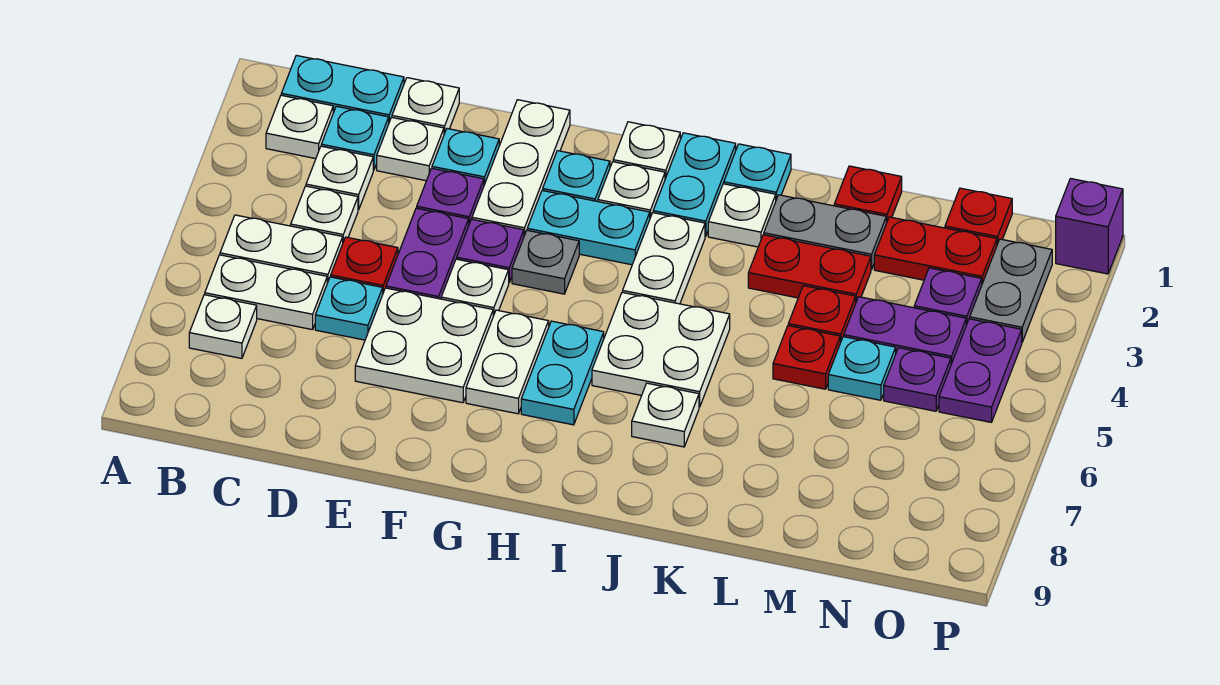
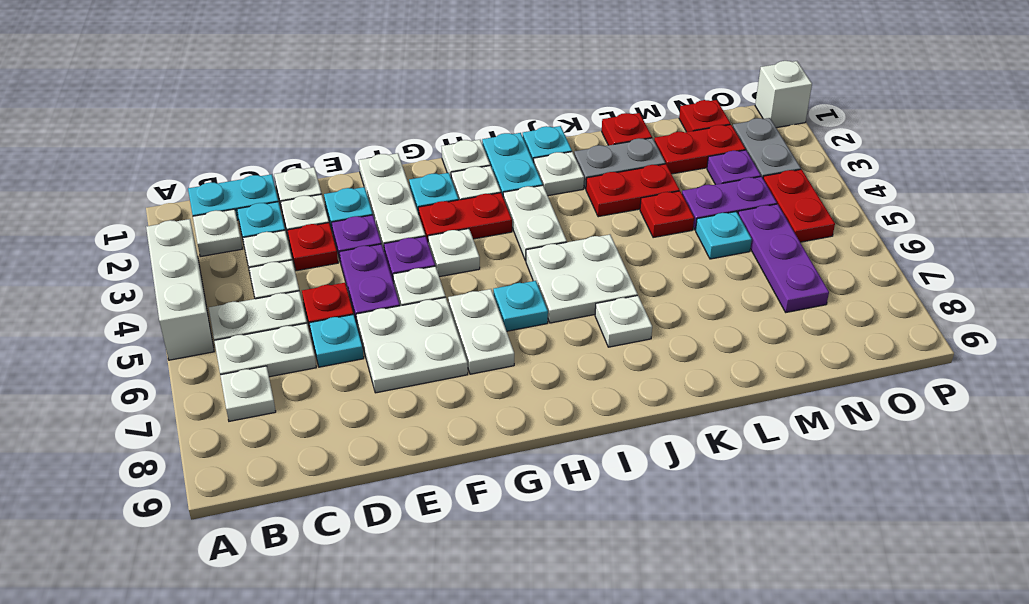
none -> white brick A3:A5 level 1
cyan plate G3:H3 level 1 -> red plate G3:H3 level 1
grey plate G4 level 1 -> white plate G4 level 1
cyan plate H6:H7 level 1 -> cyan plate H6 level 1
red plate L5 level 1 -> red plate D3 level 1
purple plate N5 level 1 -> purple plate N5:N7 level 1
purple plate O4:O5 level 1 -> red plate O4:O5 level 1
purple brick P1 level 1 -> white brick P1 level 1

